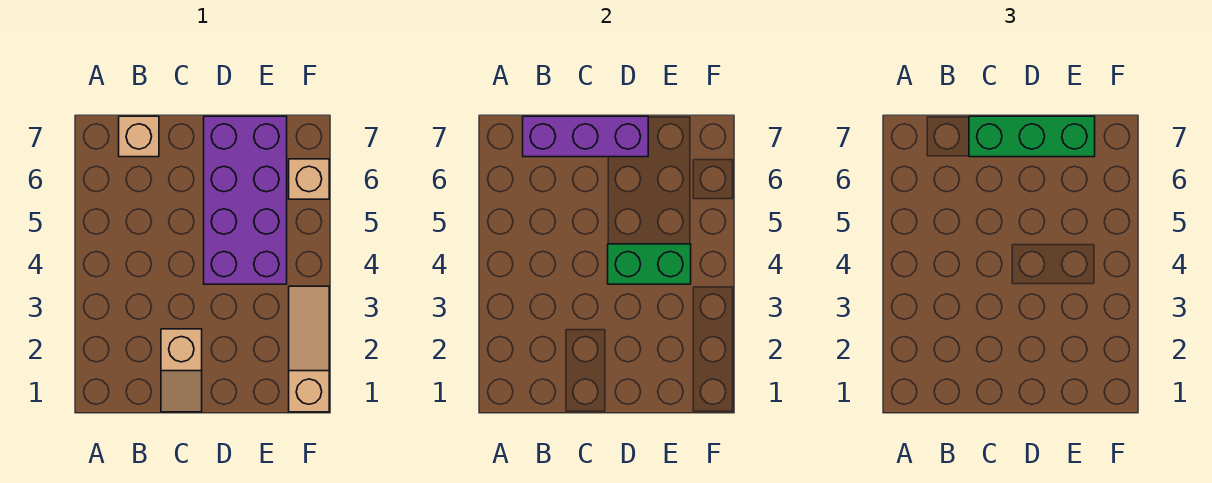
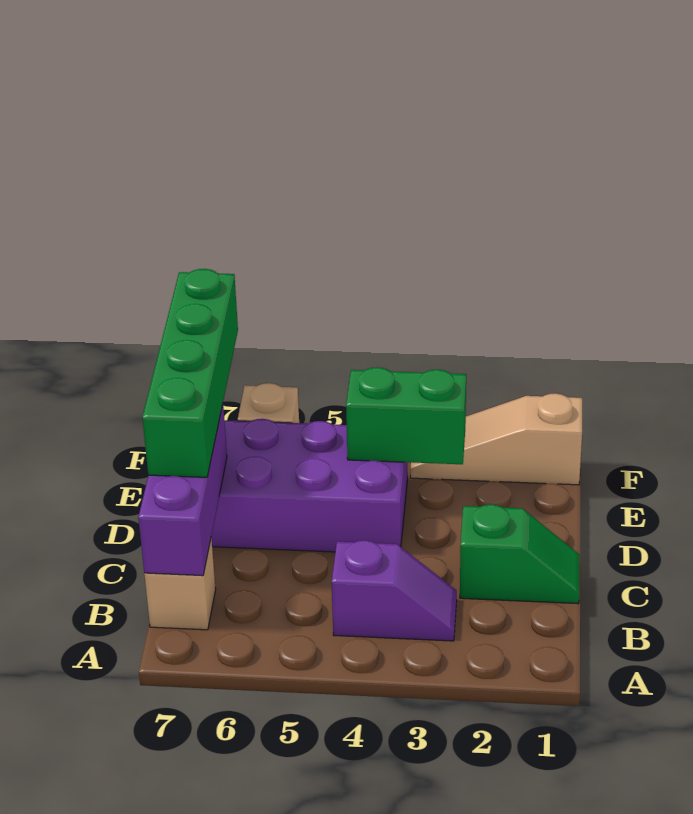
none -> purple slope B3:B4 level 1 top 4
tan slope C1:C2 level 1 top 2 -> green slope C1:C2 level 1 top 2
green brick C7:E7 level 3 -> green brick C7:F7 level 3
green brick D4:E4 level 2 -> green brick E3:E4 level 2

